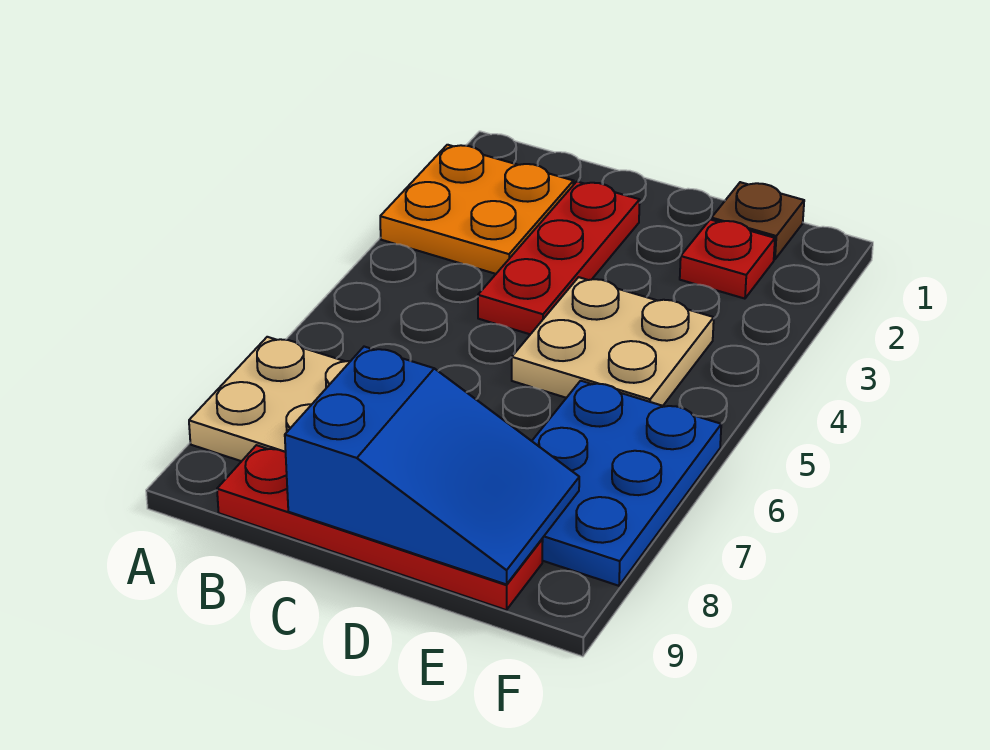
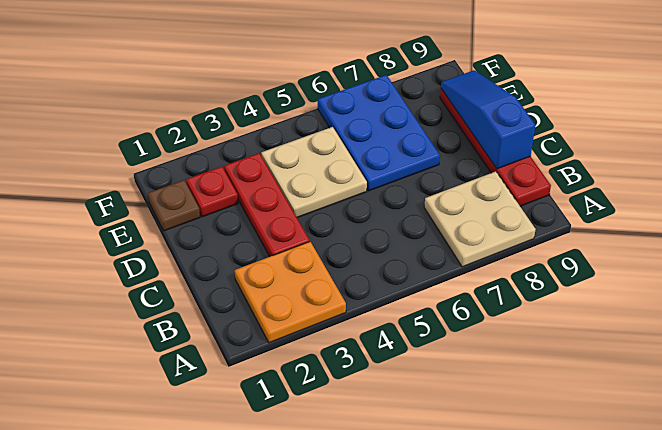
red plate C2:C4 level 1 -> red plate C3:E3 level 1
blue slope C8:E9 level 2 top C -> blue slope C9:E9 level 2 top C
blue plate E6:F8 level 1 -> blue plate D6:F7 level 1

